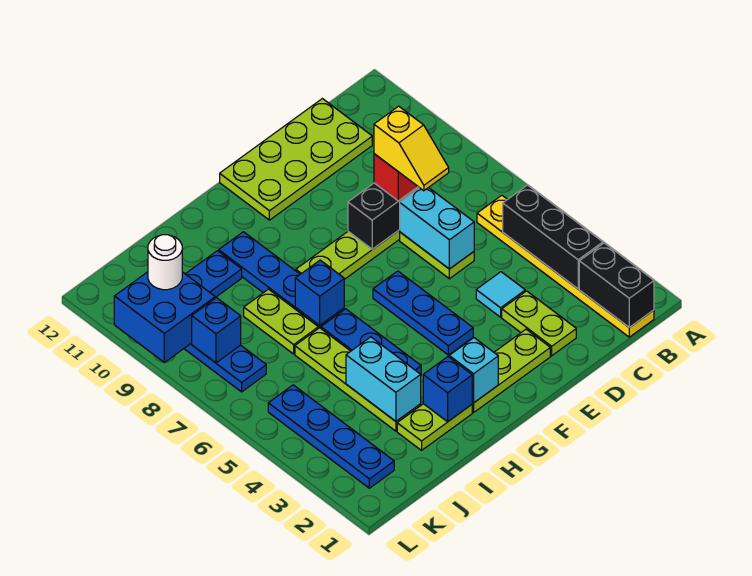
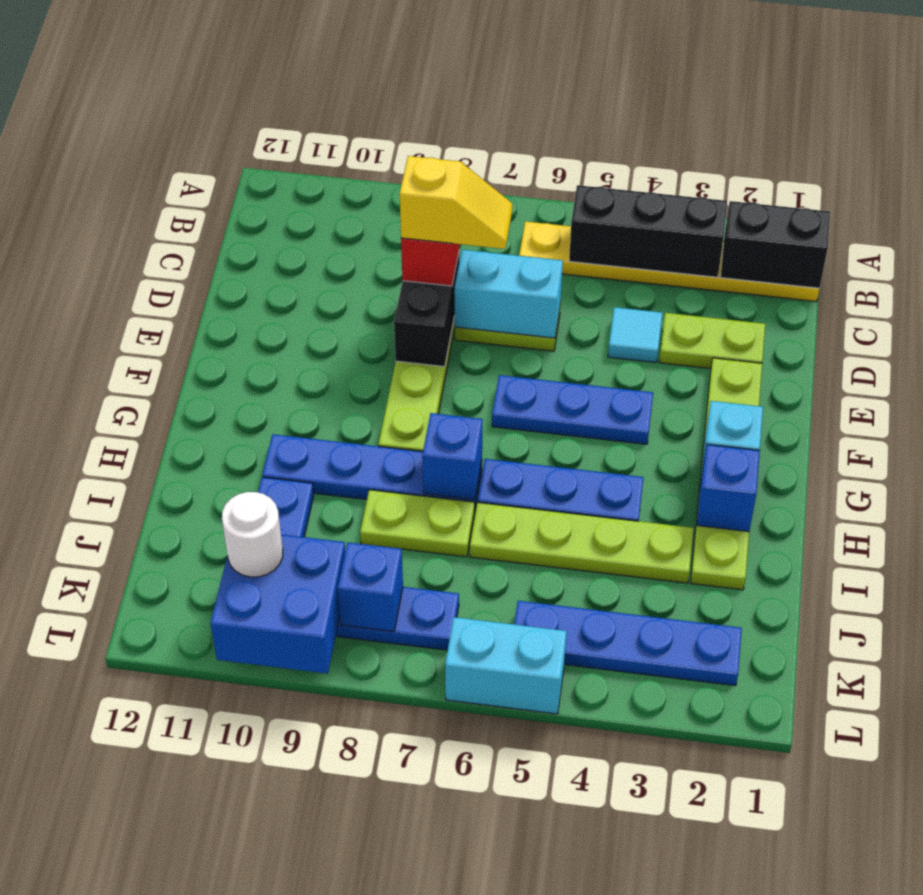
lime plate C11:F12 level 1 -> none
cyan brick I3:I4 level 2 -> cyan brick L5:L6 level 1

